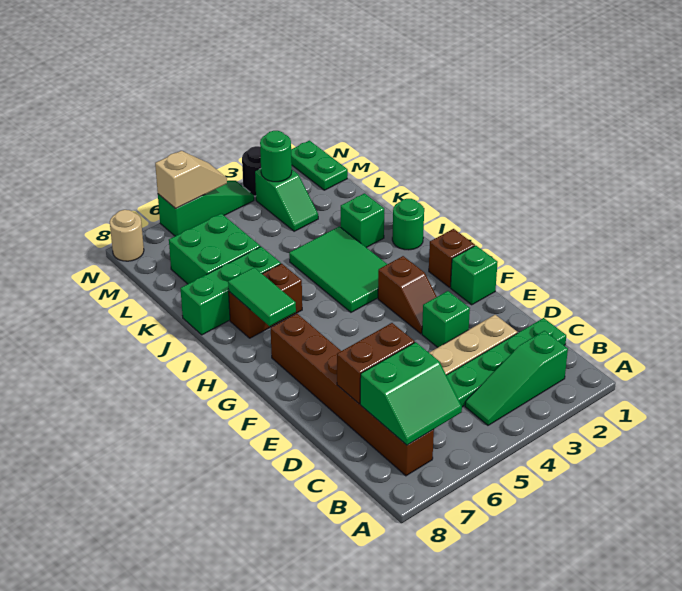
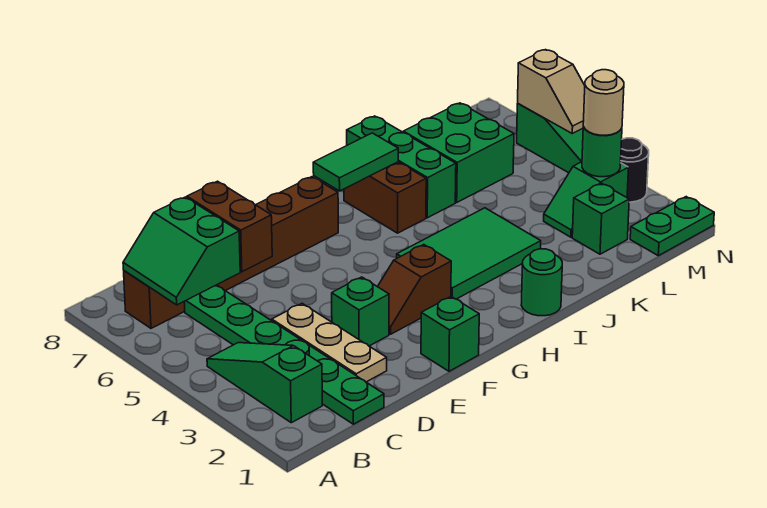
brown brick G1 level 1 -> none
green brick J2 level 1 -> green brick L2 level 1
tan round brick N8 level 1 -> tan round brick M3 level 3

